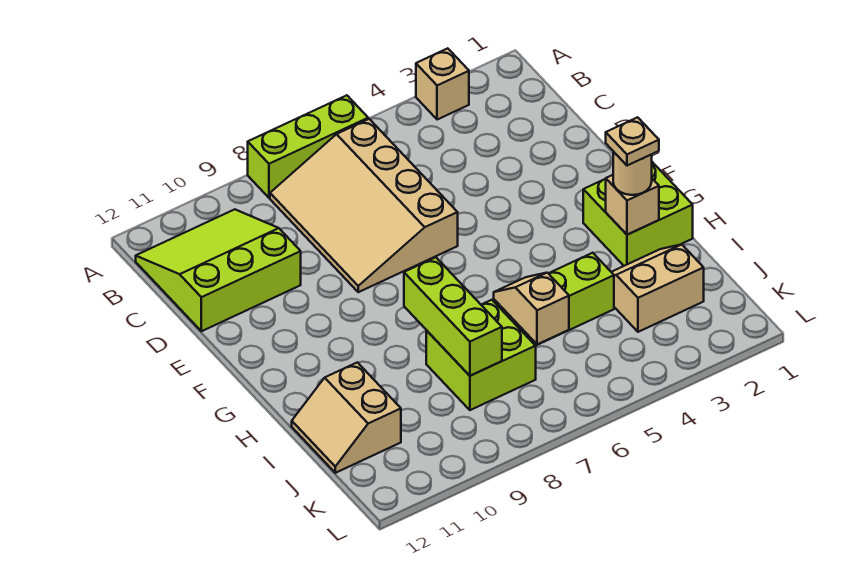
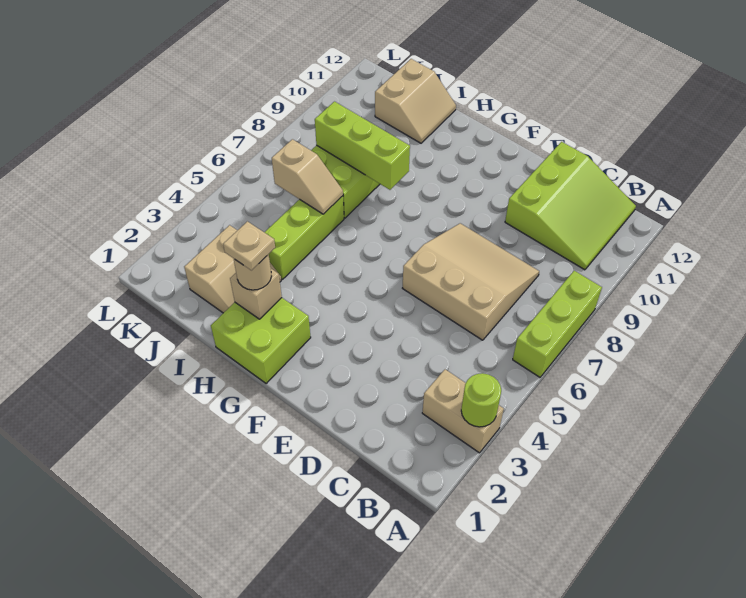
tan brick A3 level 1 -> tan brick A3:B3 level 1
none -> lime round brick A3 level 2
tan slope B6:E8 level 1 top 6 -> tan slope C6:E8 level 1 top 6
tan slope I11:J12 level 1 top 11 -> tan slope I11:J12 level 1 top J

